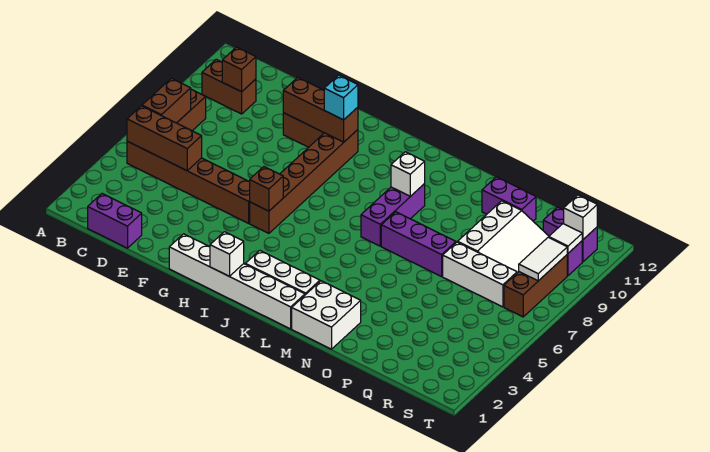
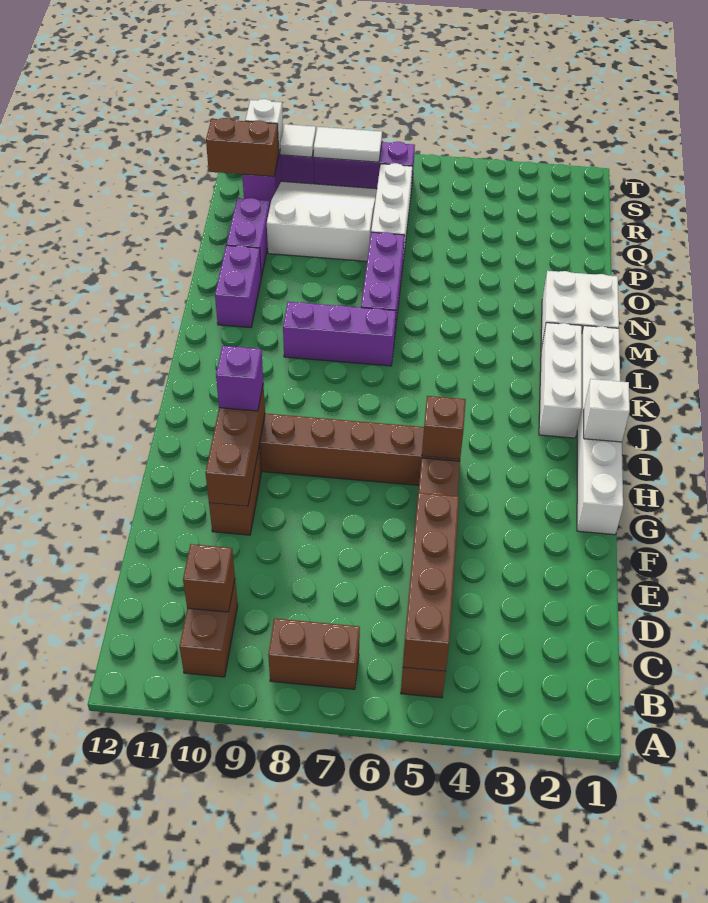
brown brick B5:D5 level 2 -> brown brick B5:E5 level 2
brown brick B6:B7 level 2 -> brown brick R11:R12 level 2
purple brick C1:D1 level 1 -> purple brick M11:N11 level 1
cyan brick H10 level 3 -> purple brick H10 level 3
white brick L9 level 2 -> none
brown brick S7:S9 level 1 -> purple brick S7:S9 level 1

